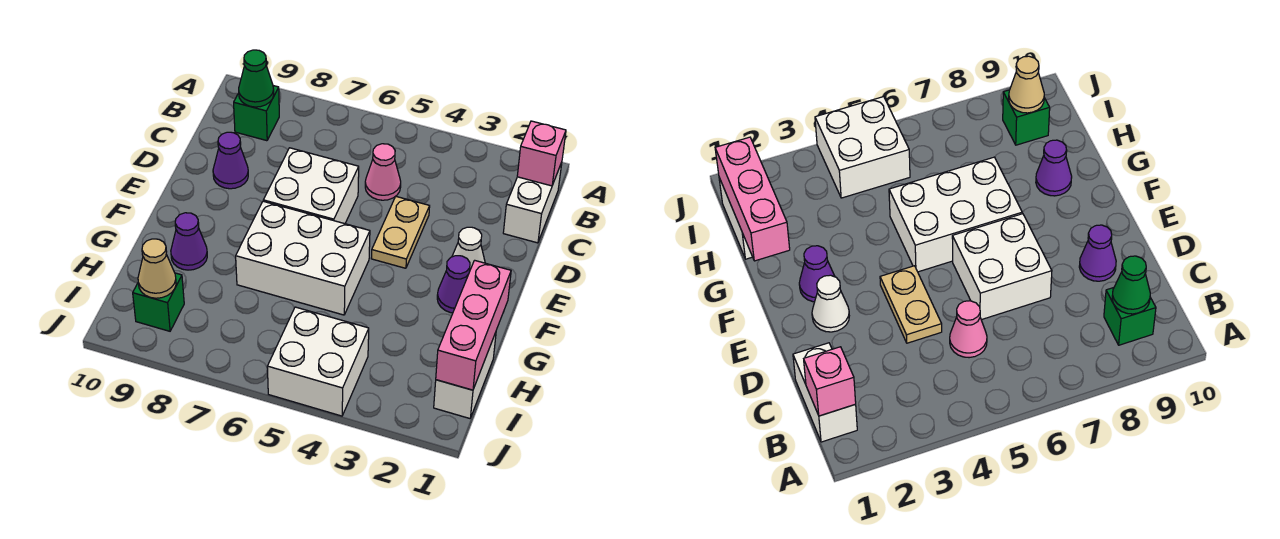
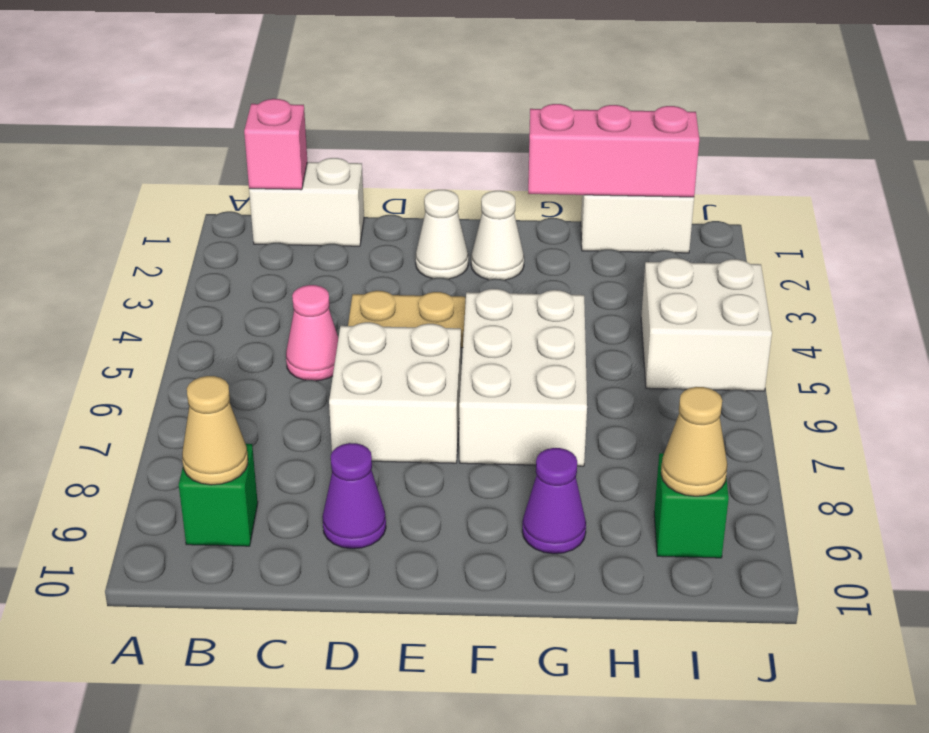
green cone B9 level 2 -> tan cone B9 level 2
purple cone F2 level 1 -> white cone F2 level 1

